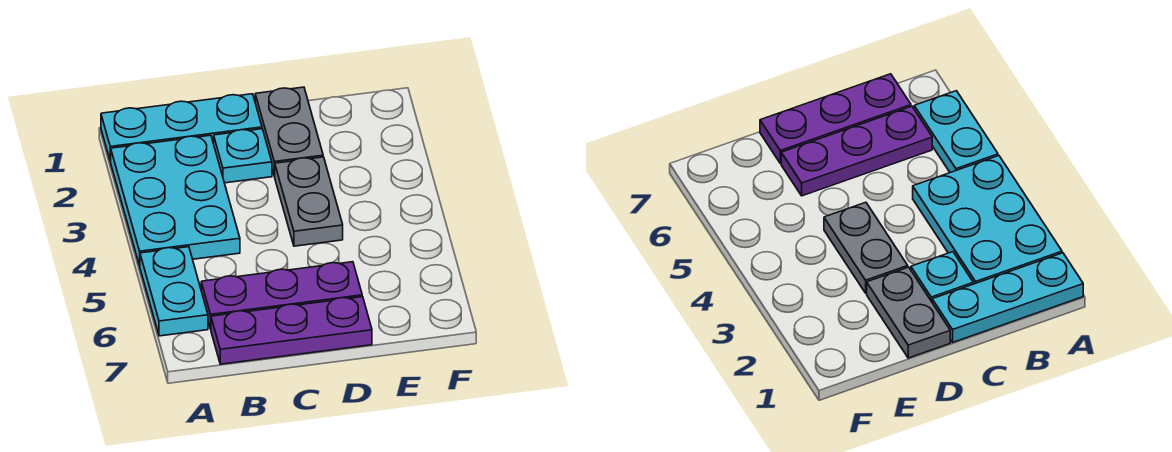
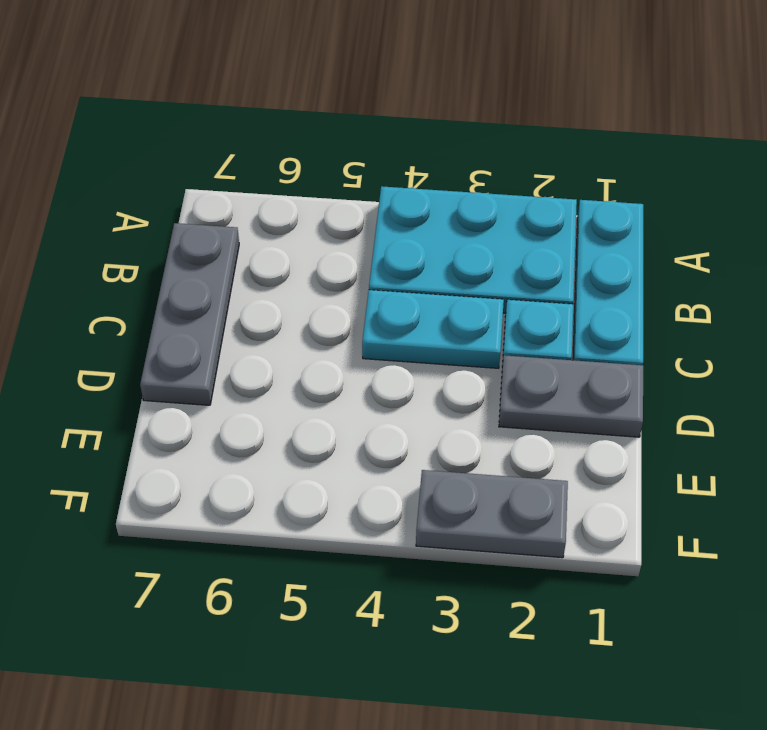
cyan plate A5:A6 level 1 -> cyan plate C3:C4 level 1
purple plate B6:D6 level 1 -> none
purple plate B7:D7 level 1 -> grey plate B7:D7 level 1
grey plate D3:D4 level 1 -> grey plate F2:F3 level 1

